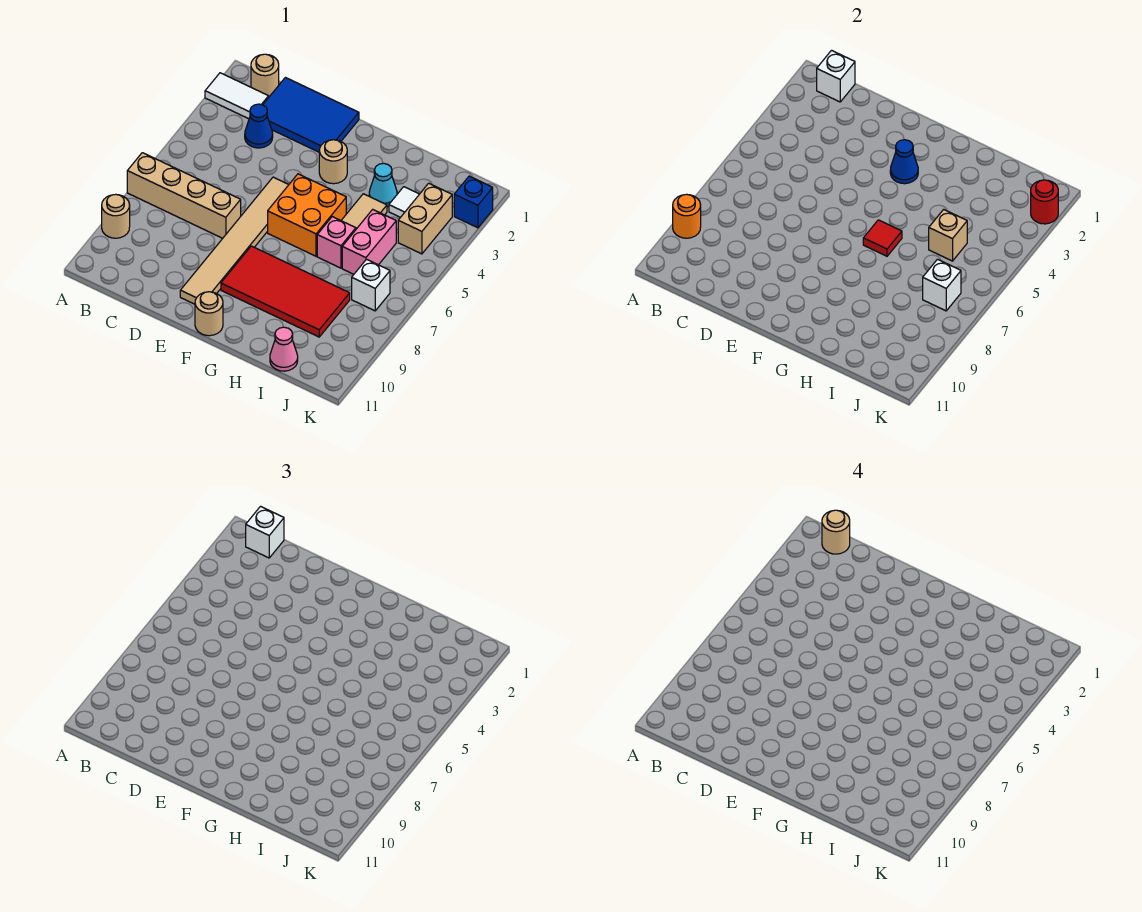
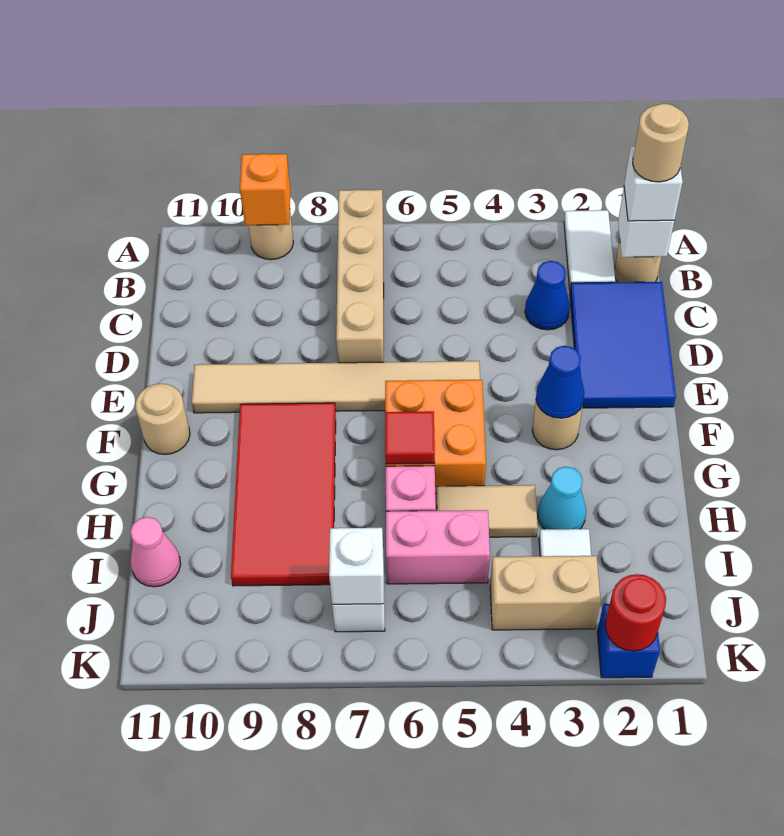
orange round brick A9 level 2 -> orange brick A9 level 2
tan brick I5 level 2 -> none

